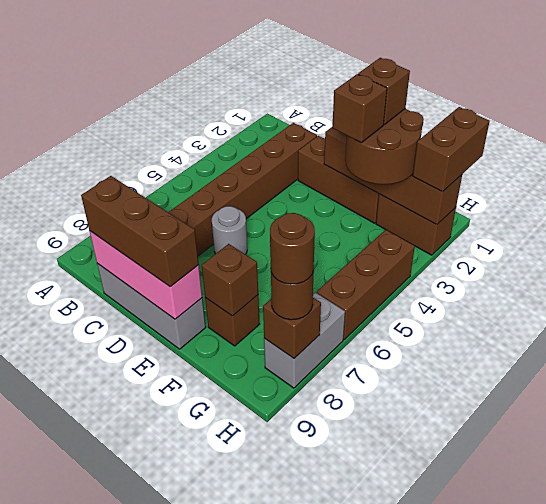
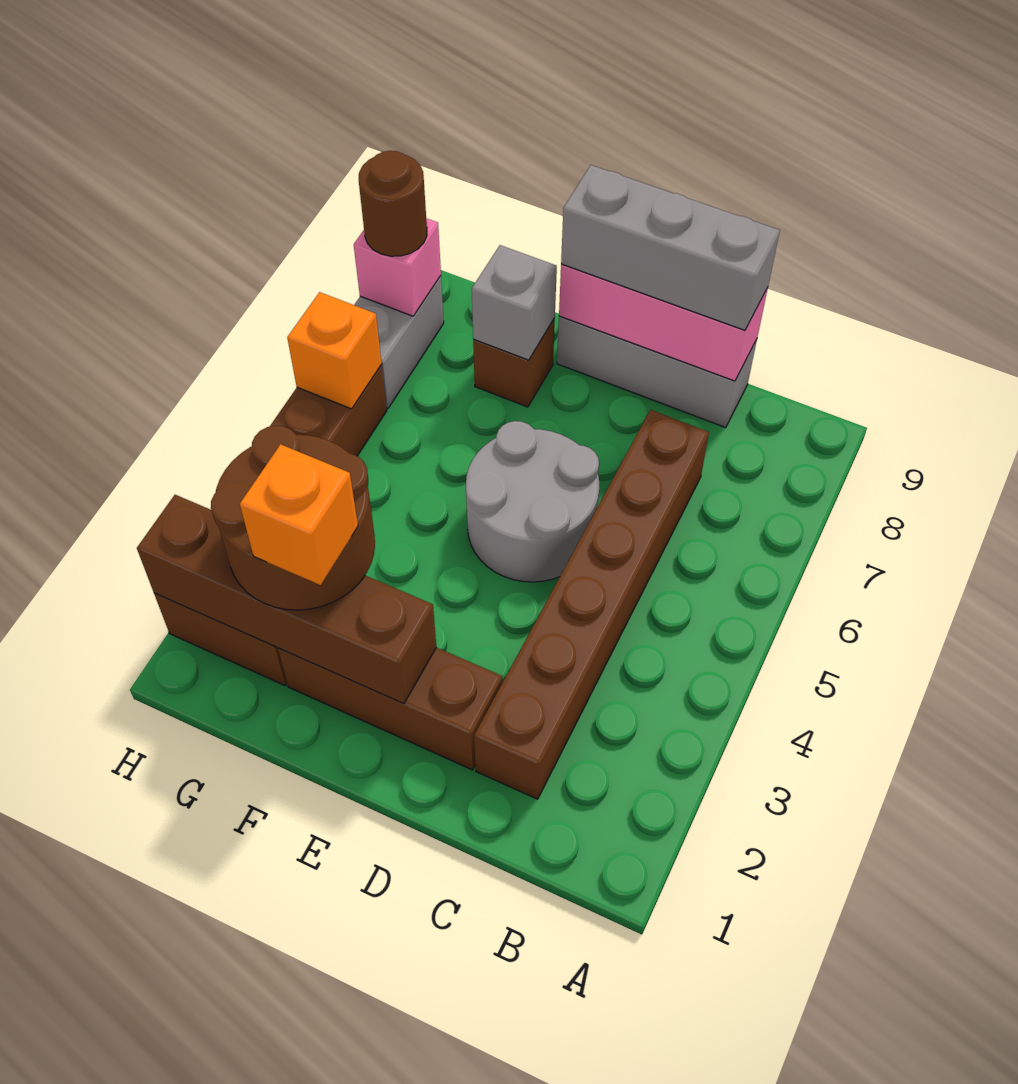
brown brick C9:E9 level 3 -> grey brick C9:E9 level 3
grey round brick D6 level 1 -> grey round brick D5:E6 level 1
brown brick F2 level 4 -> orange brick F2 level 4
brown brick F3 level 4 -> none
brown brick F8 level 2 -> grey brick F8 level 2
brown brick H1:H2 level 3 -> none
none -> orange brick H6 level 2
brown brick H8 level 2 -> pink brick H8 level 2
brown round brick H8 level 4 -> none

